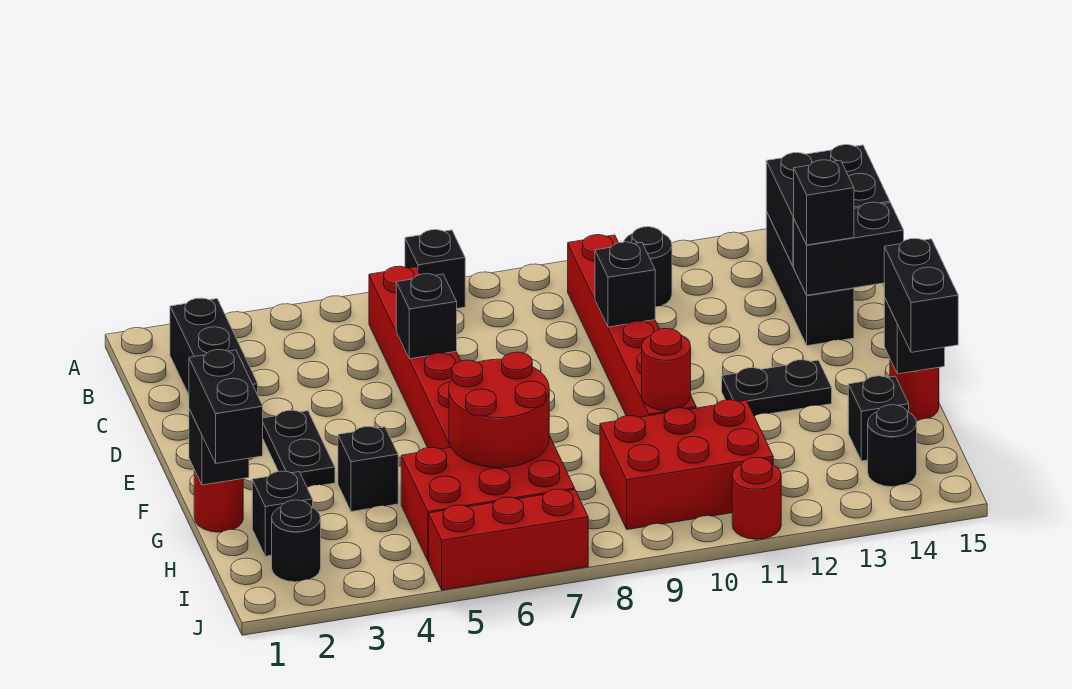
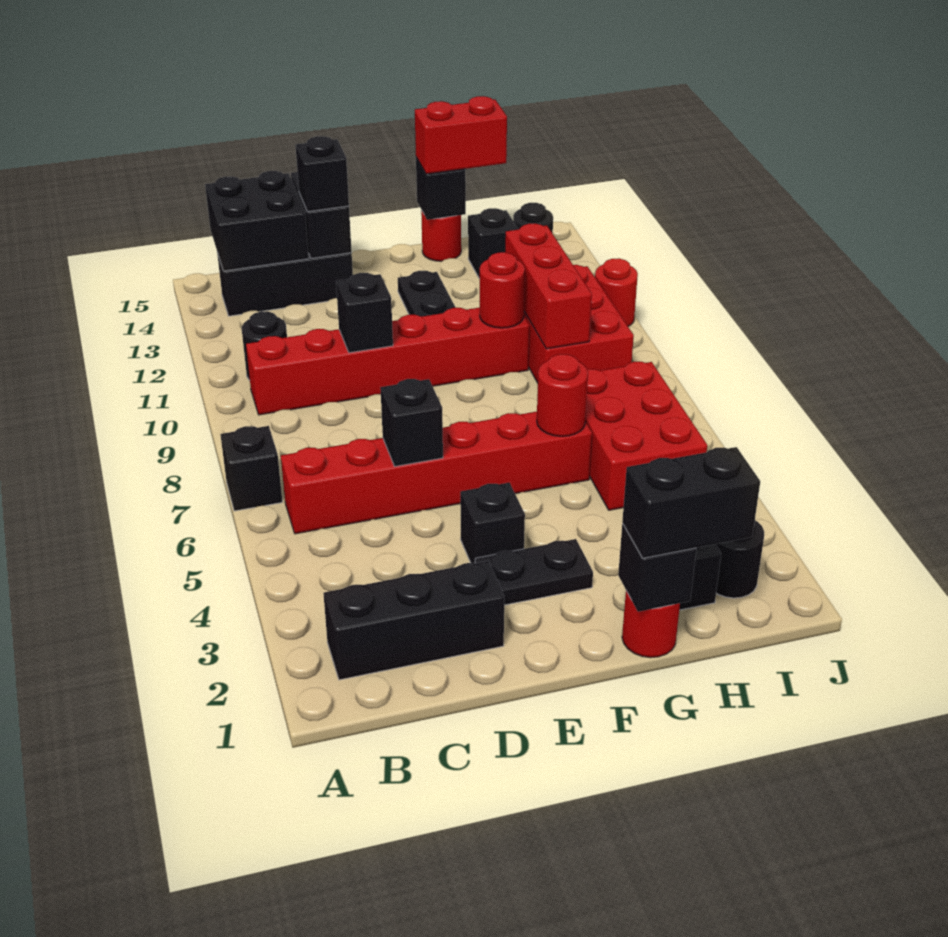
black brick G4 level 1 -> black brick E4 level 1
red round brick G6:H7 level 2 -> red round brick G6 level 2
black brick G15:H15 level 3 -> red brick G15:H15 level 3
red brick J5:J7 level 1 -> red brick H9:H11 level 2

